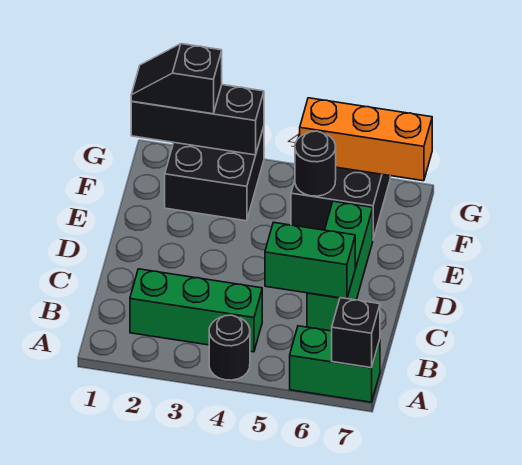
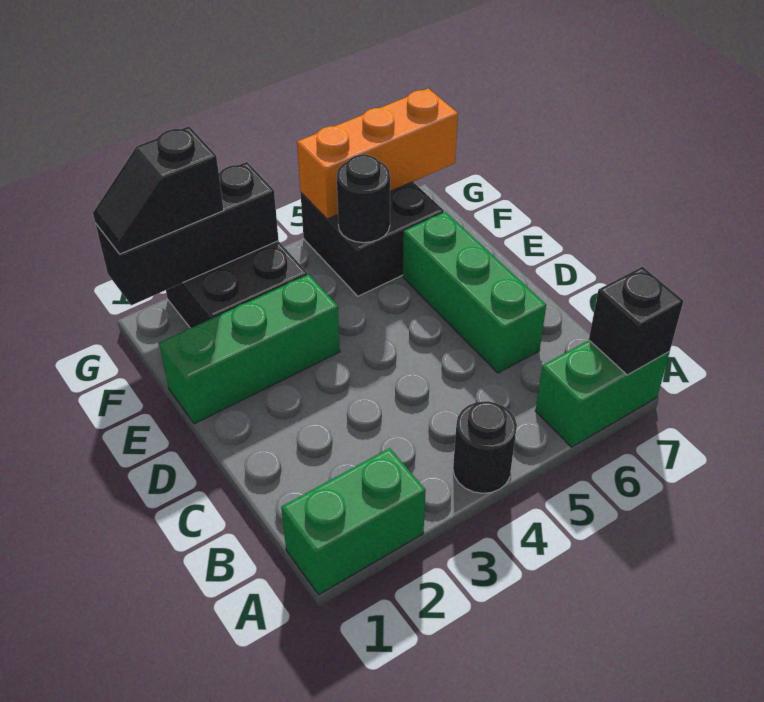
green brick B2:B4 level 1 -> green brick E1:E3 level 1
green brick C5:C6 level 2 -> green brick A1:A2 level 1

